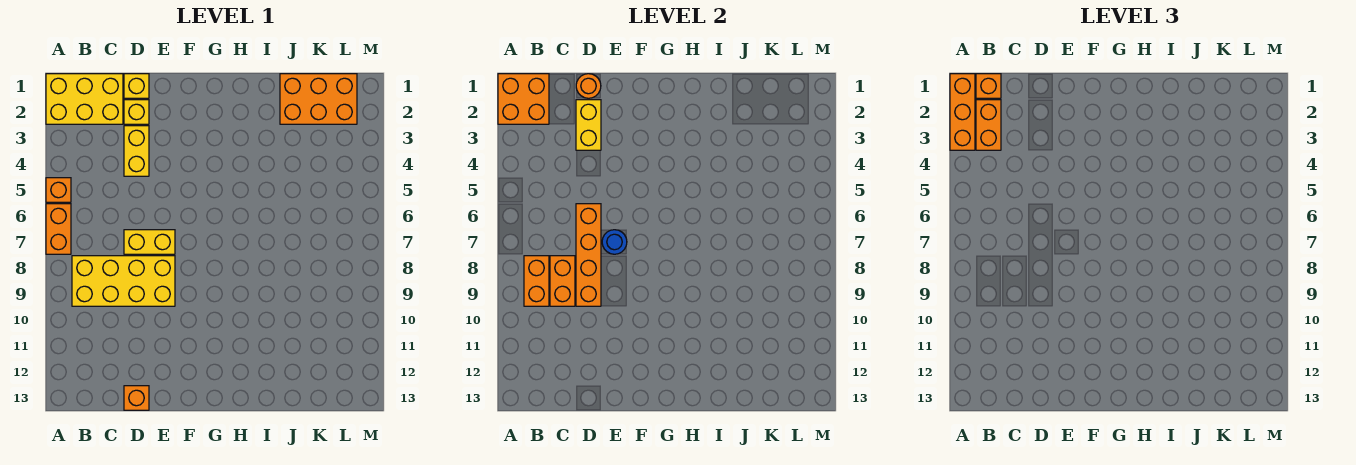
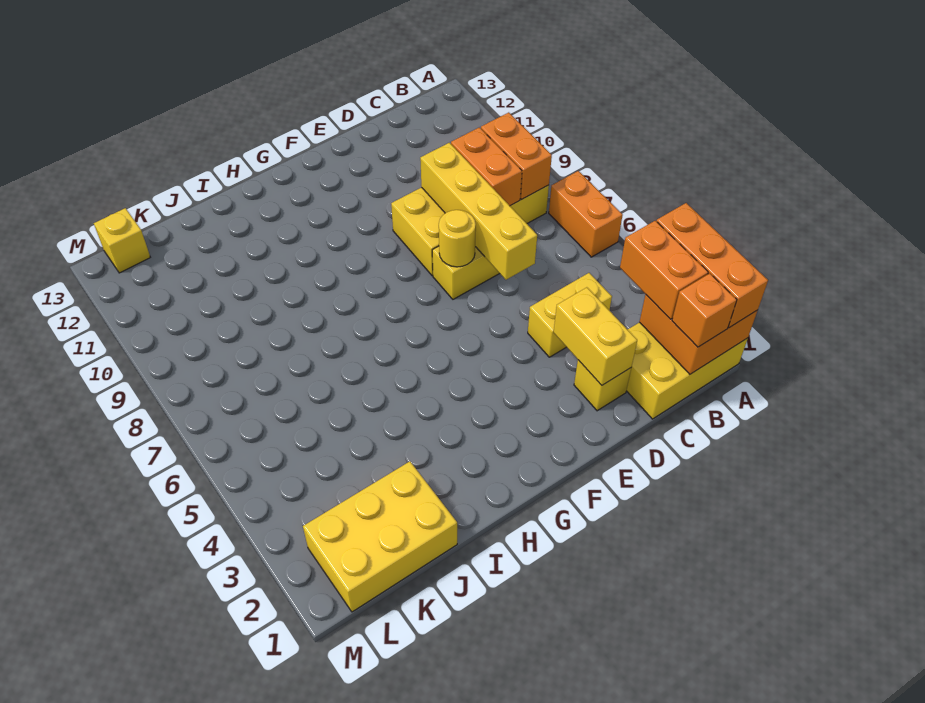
orange brick A5 level 1 -> none
yellow brick D1 level 1 -> yellow brick L13 level 1
orange round brick D1 level 2 -> none
yellow brick D3:D4 level 1 -> yellow brick C4:D4 level 1
orange brick D6:D9 level 2 -> yellow brick D6:D9 level 2
orange brick D13 level 1 -> none
blue round brick E7 level 2 -> yellow round brick E7 level 2
orange brick J1:L2 level 1 -> yellow brick J1:L2 level 1

